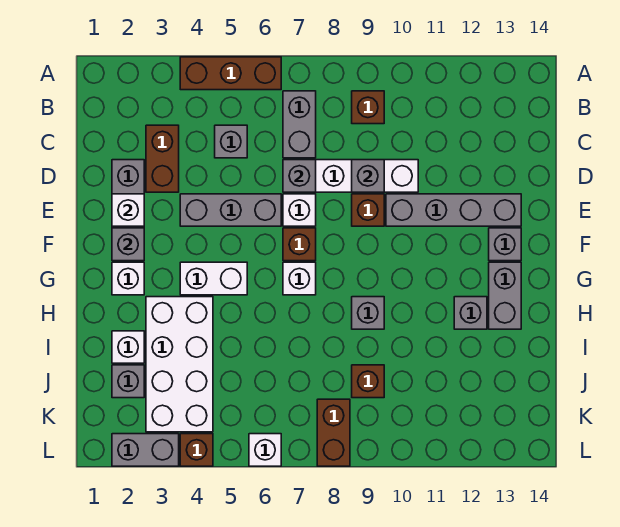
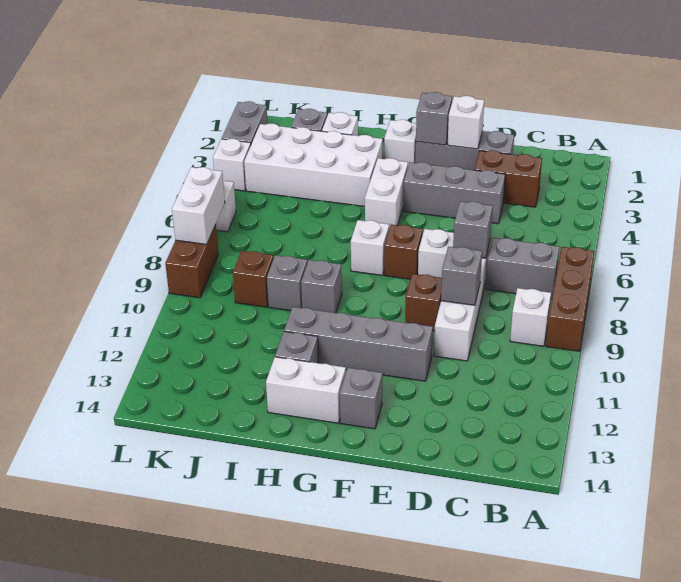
brown brick A4:A6 level 1 -> brown brick A7:A9 level 1
brown brick B9 level 1 -> white brick B9 level 1
grey brick C5 level 1 -> grey brick I9 level 1
grey brick E4:E6 level 1 -> grey brick D4:F4 level 1
grey brick E10:E13 level 1 -> grey brick E11:H11 level 1
grey brick G13:H13 level 1 -> white brick G13:H13 level 1
brown brick K8:L8 level 1 -> brown brick L8:L9 level 1
brown brick L4 level 1 -> white brick L4 level 1
none -> white brick L7:L8 level 2

